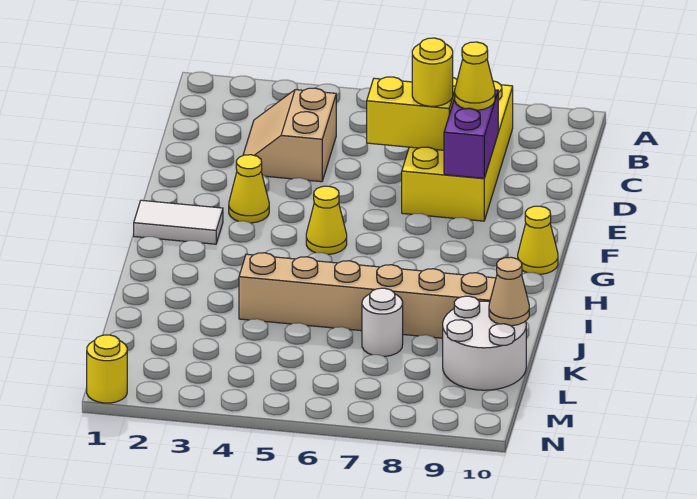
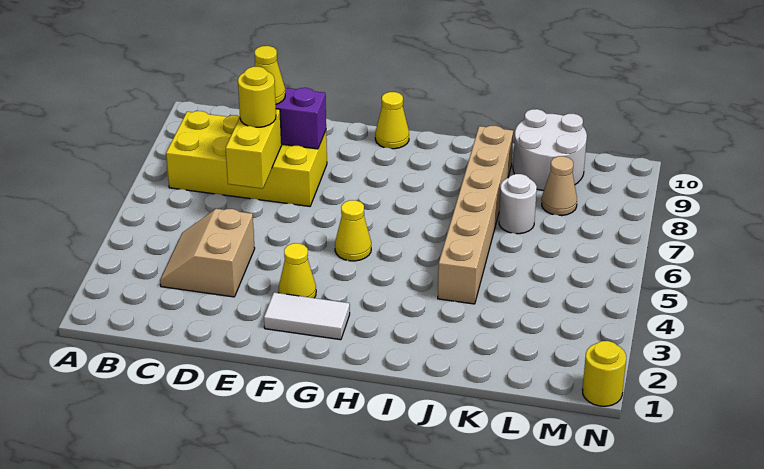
tan slope C3:D4 level 1 top 4 -> tan slope C3:D4 level 1 top D
white tile G1:G2 level 1 -> white tile F2:G2 level 1
tan cone K10 level 2 -> tan cone L8 level 1

